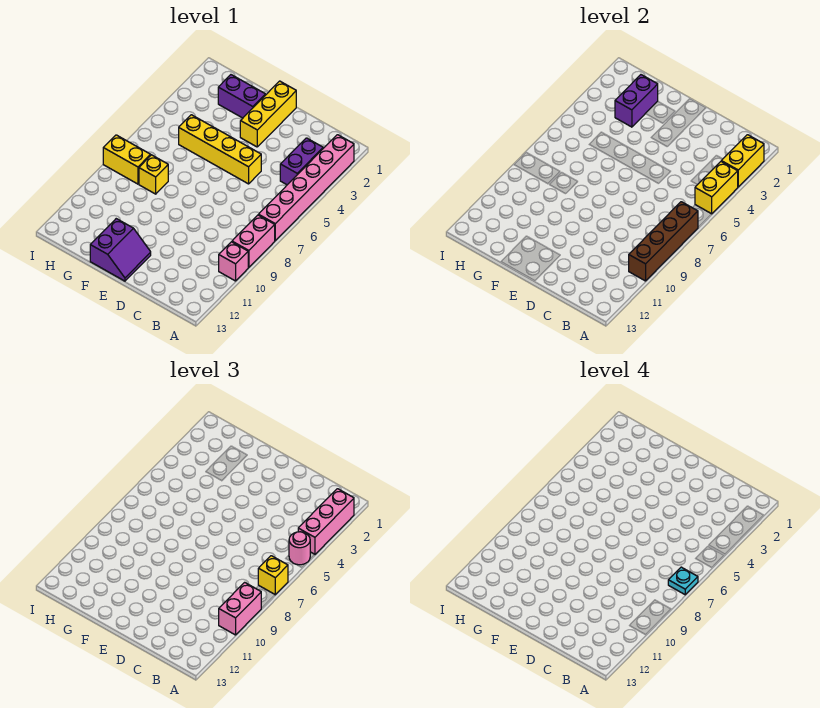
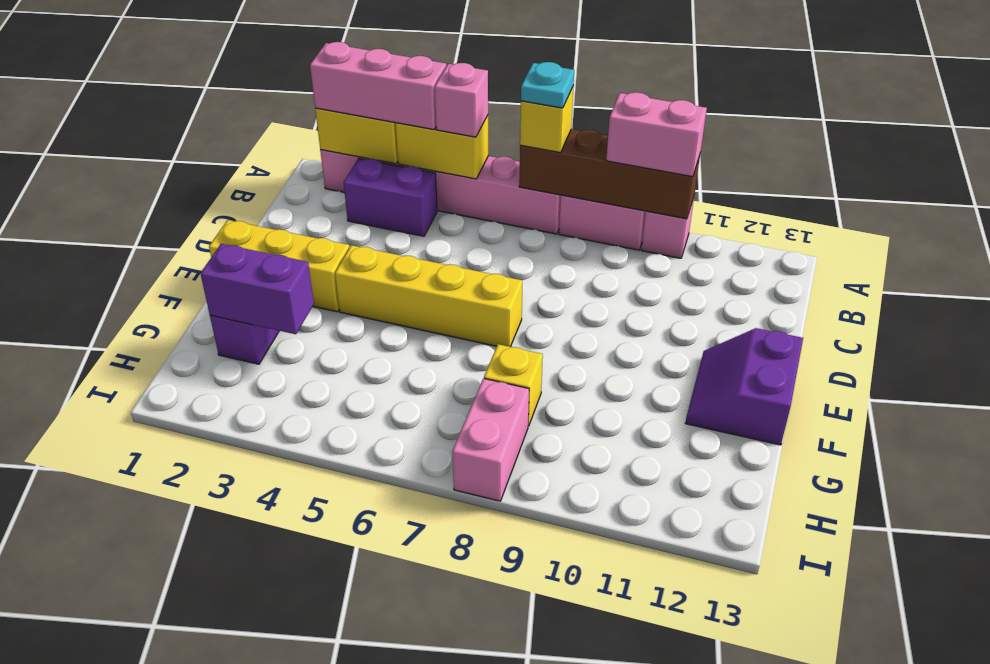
pink round brick A5 level 3 -> pink brick A5 level 3
yellow brick D5:G5 level 1 -> yellow brick E4:E7 level 1
purple slope E12:F13 level 1 top F -> purple slope E12:F13 level 1 top 13
yellow brick H8:I8 level 1 -> pink brick H8:I8 level 1

